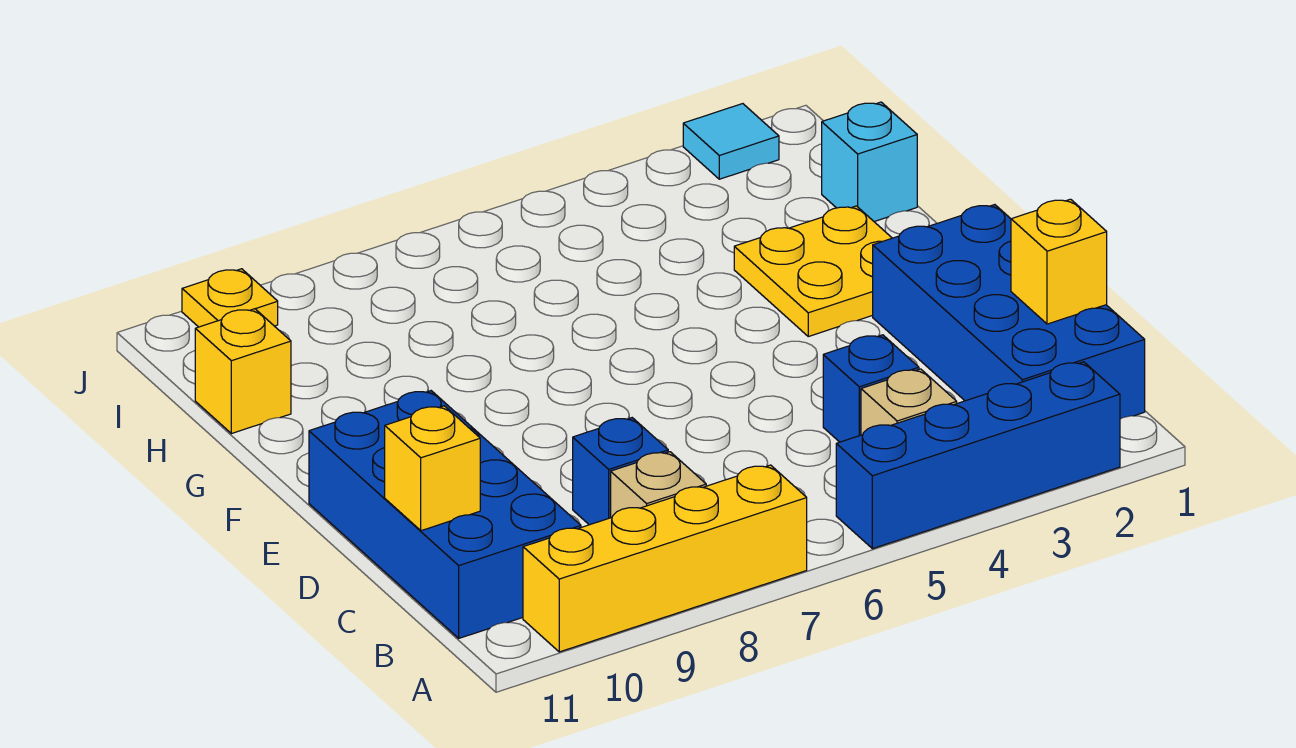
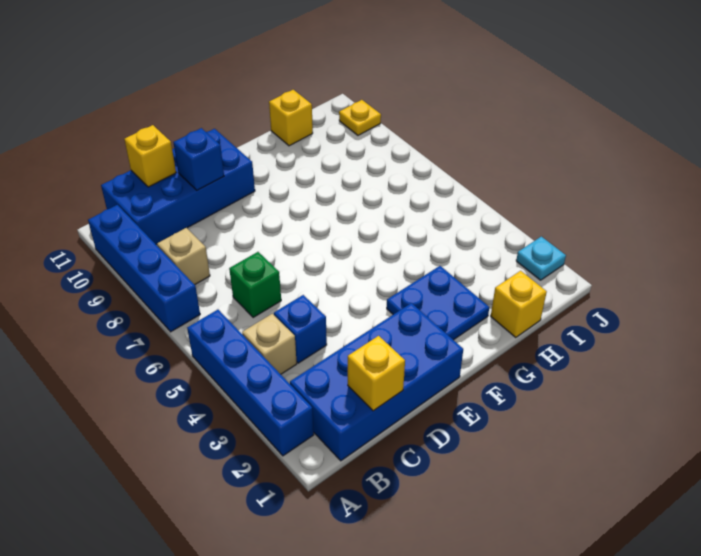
yellow brick A7:A10 level 1 -> blue brick A7:A10 level 1
none -> green brick C6 level 1
blue brick C8 level 1 -> blue brick D10 level 2
yellow plate F2:G3 level 1 -> blue plate F2:G3 level 1
cyan brick H1 level 1 -> yellow brick H1 level 1
cyan tile J2 level 1 -> cyan plate J2 level 1

